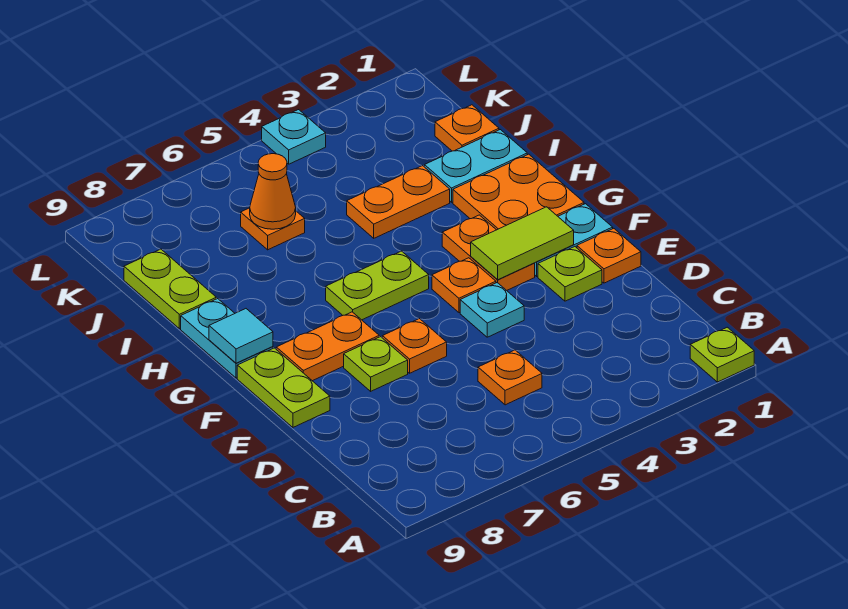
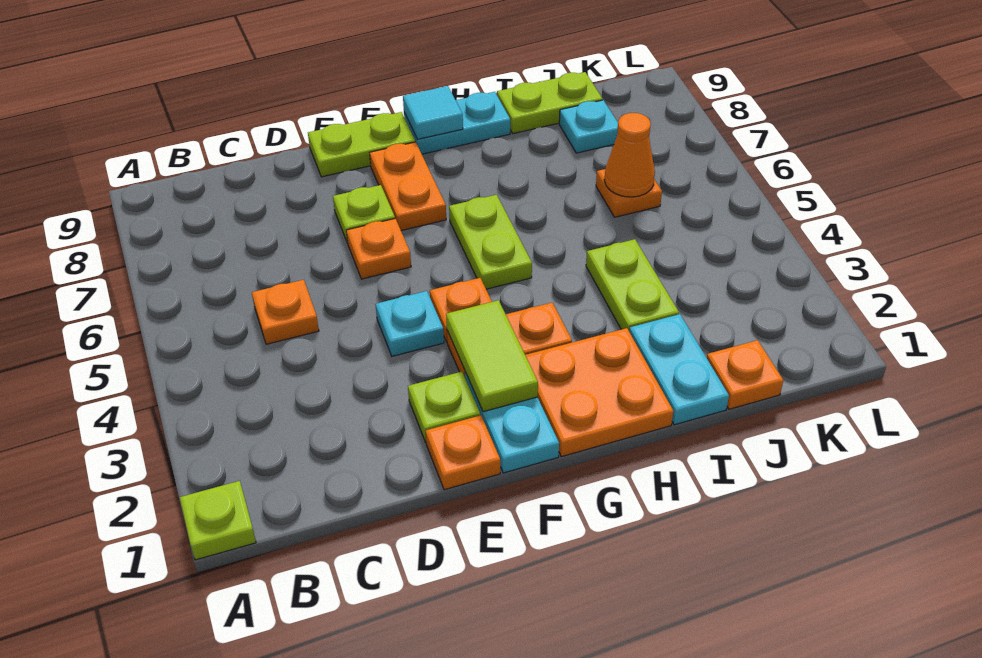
orange plate I3:I4 level 1 -> lime plate I3:I4 level 1
cyan plate L4 level 1 -> cyan plate J8 level 1

